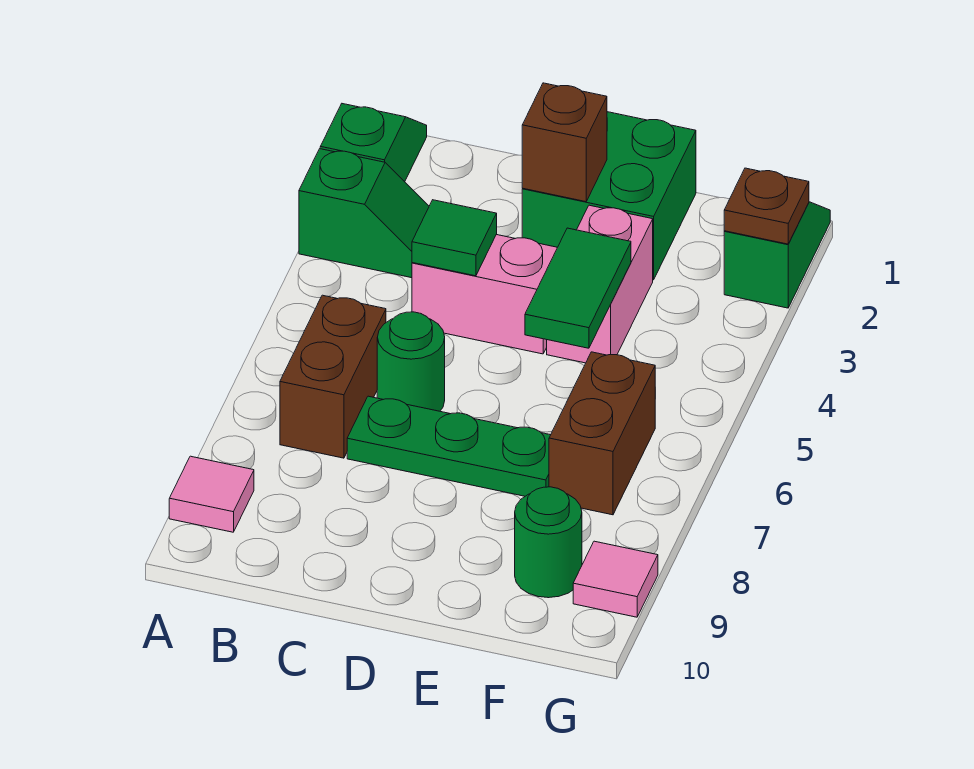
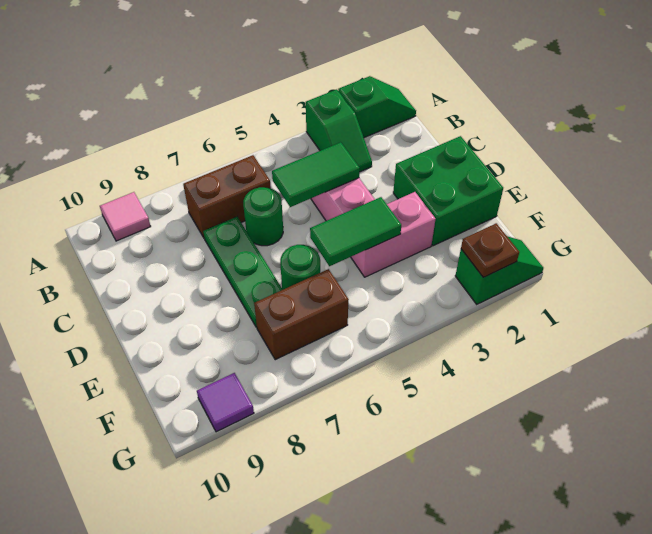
green tile C4 level 2 -> green tile C4:C5 level 2
brown brick D2 level 2 -> none
green round brick F9 level 1 -> green round brick E6 level 1
pink tile G9 level 1 -> purple tile G9 level 1

